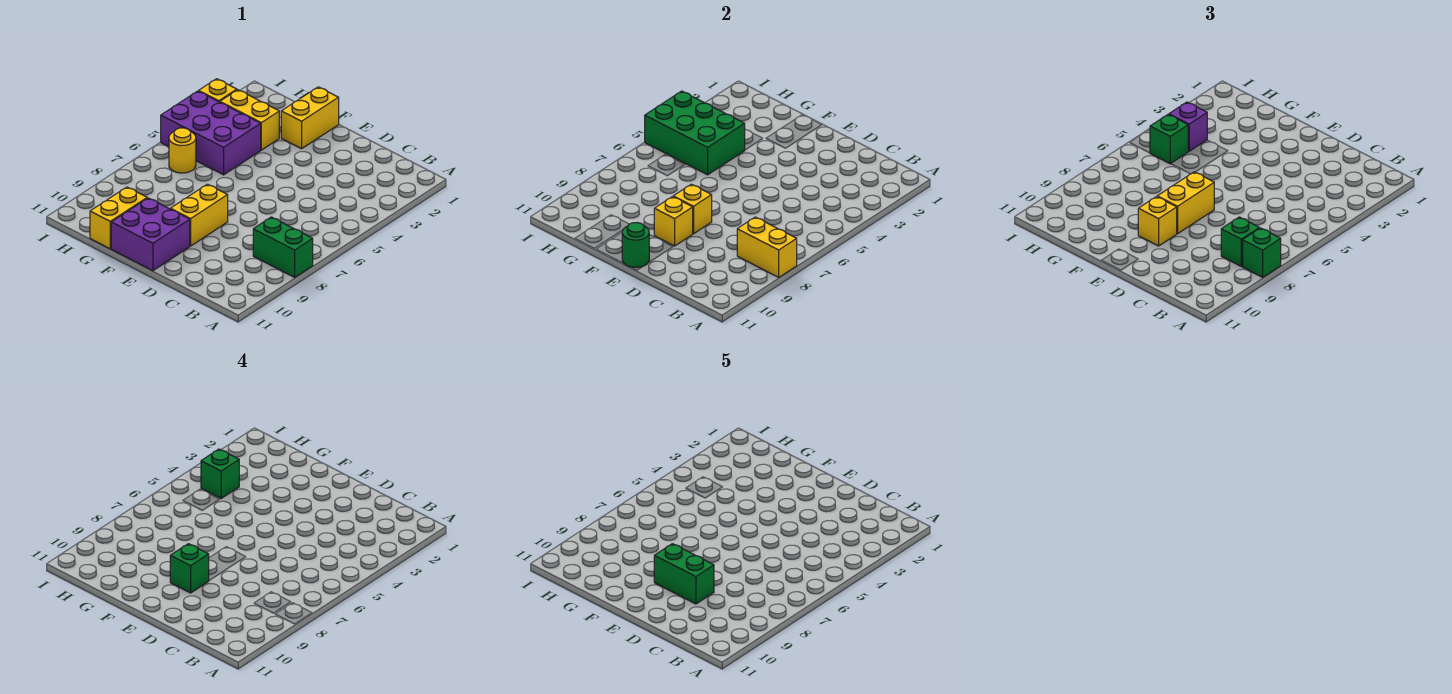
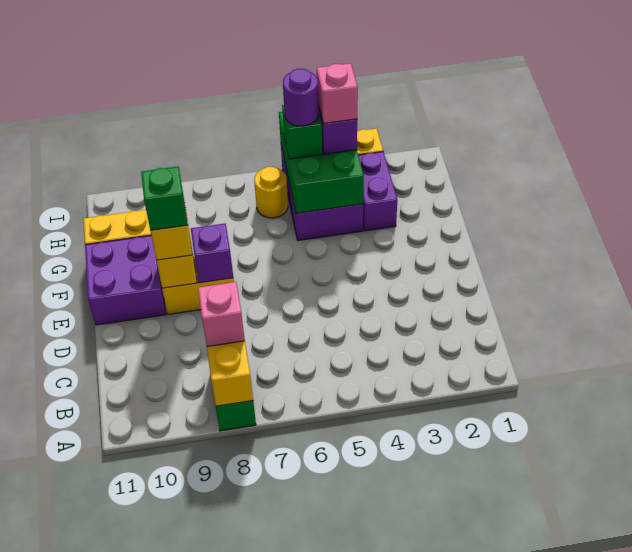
green brick A8 level 3 -> none
green brick B8 level 3 -> pink brick B8 level 3
green brick D9:E9 level 5 -> none
yellow brick E7:E8 level 3 -> none
yellow brick E8 level 2 -> purple brick E8 level 2
green round brick E11 level 2 -> none
yellow brick F1:F2 level 1 -> none
yellow brick G3:H3 level 1 -> purple brick G3:H3 level 1
green brick H4 level 4 -> pink brick H4 level 4
none -> purple round brick H5 level 4

